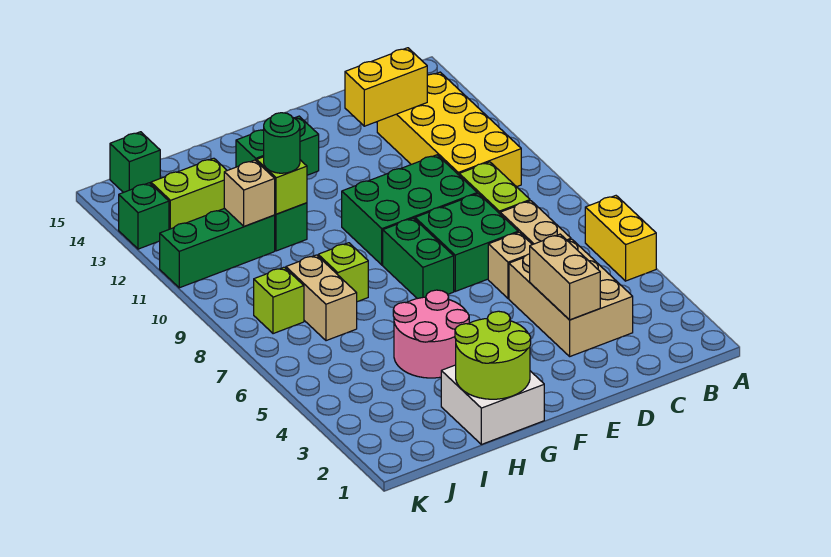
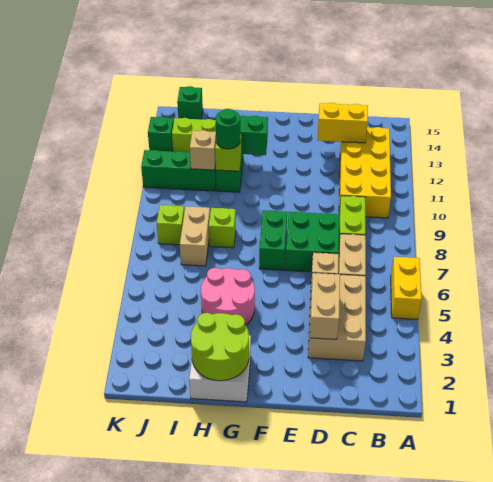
green brick D9:F10 level 1 -> none

